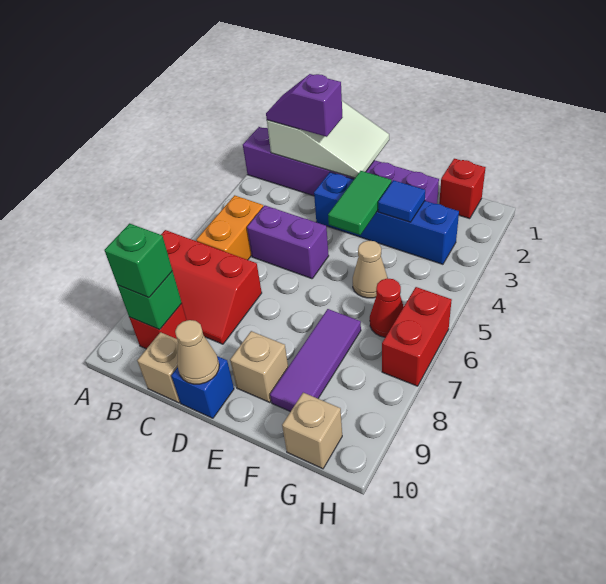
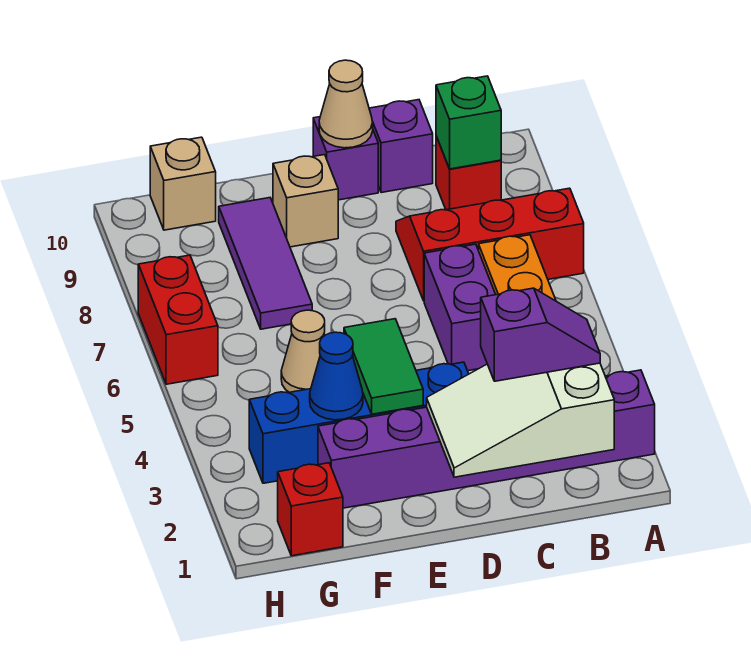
green brick B9 level 3 -> none
purple brick C5:D5 level 1 -> purple brick C5:C6 level 1
tan brick C10 level 1 -> purple brick C10 level 1
blue brick D10 level 1 -> purple brick D10 level 1
blue tile F3 level 2 -> blue cone F3 level 2
red cone G6 level 1 -> none

